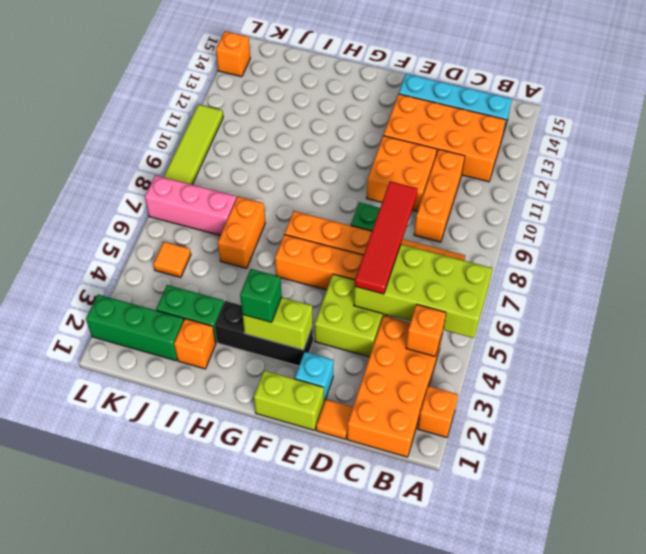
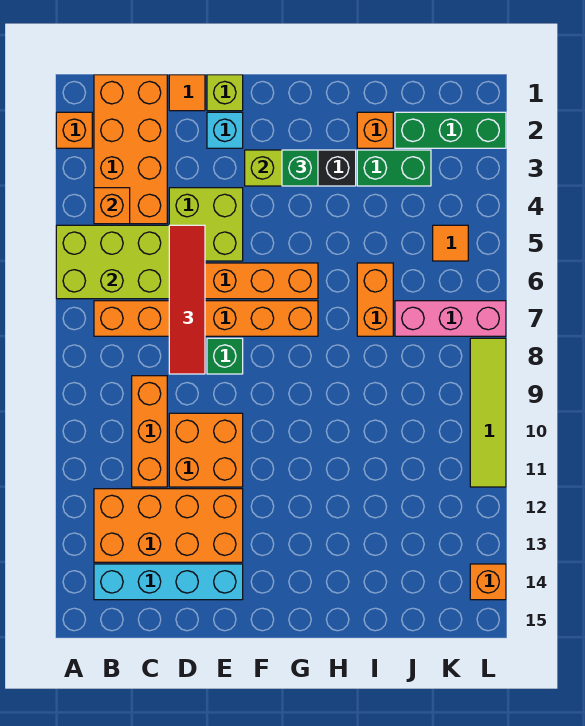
lime brick E1:F1 level 1 -> lime brick E1 level 1

